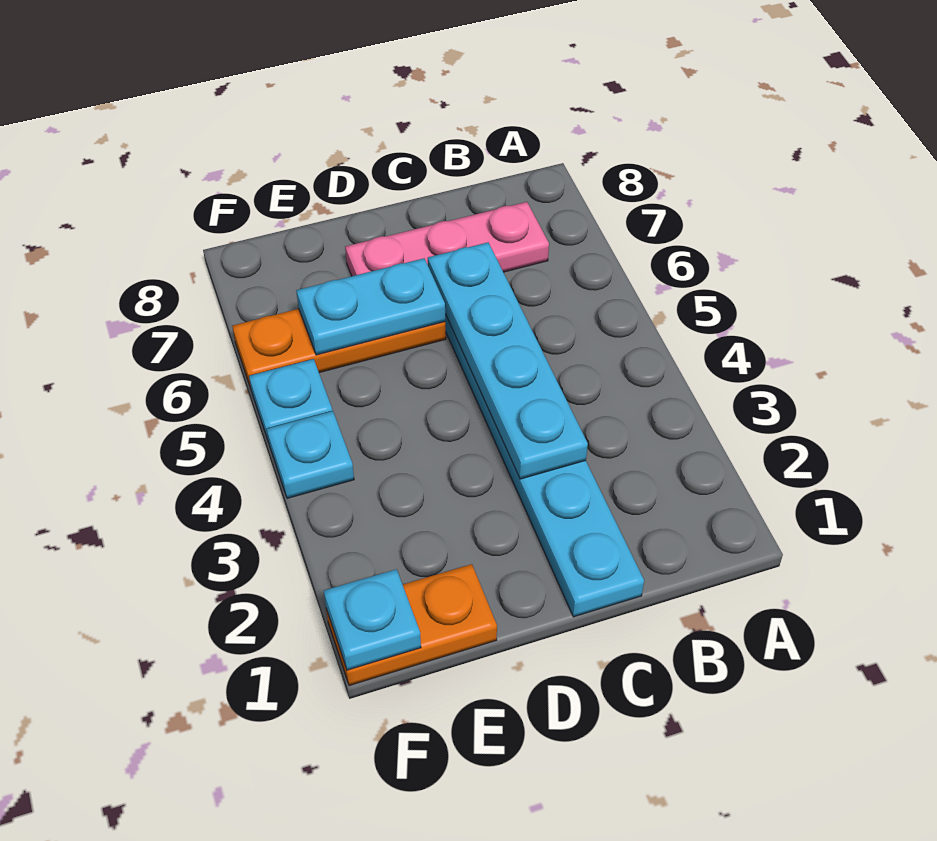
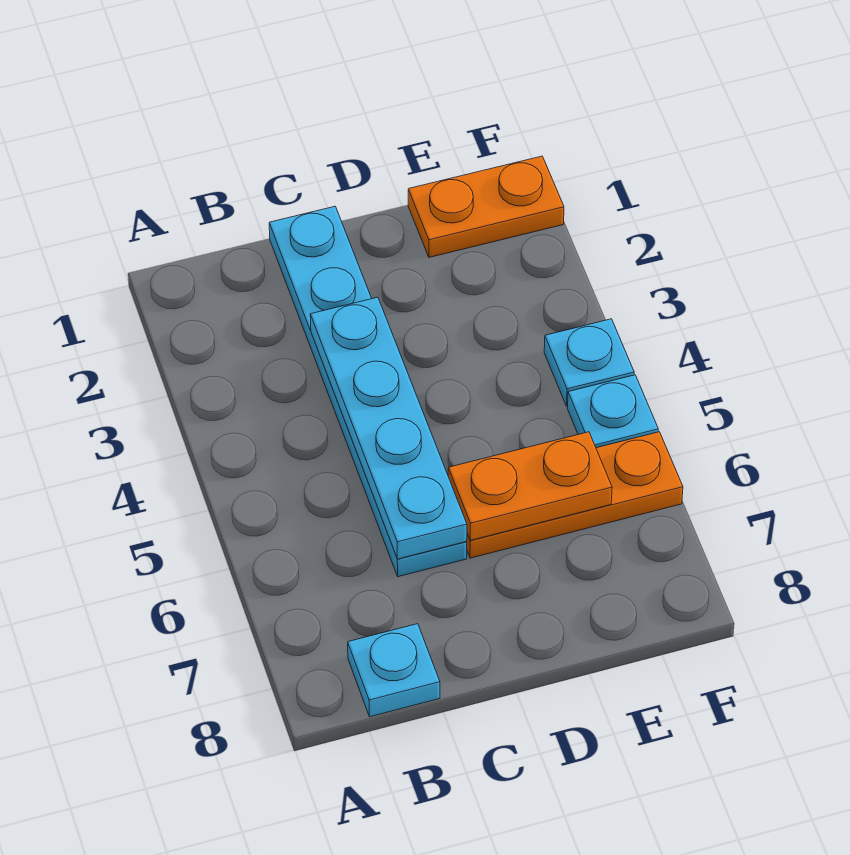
pink plate B7:D7 level 1 -> none
cyan plate D6:E6 level 2 -> orange plate D6:E6 level 2
cyan plate F1 level 2 -> cyan plate B8 level 1

